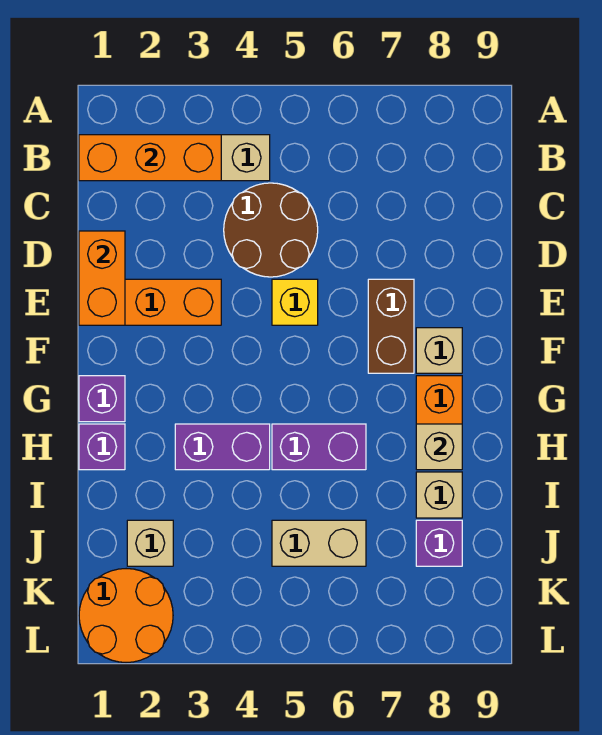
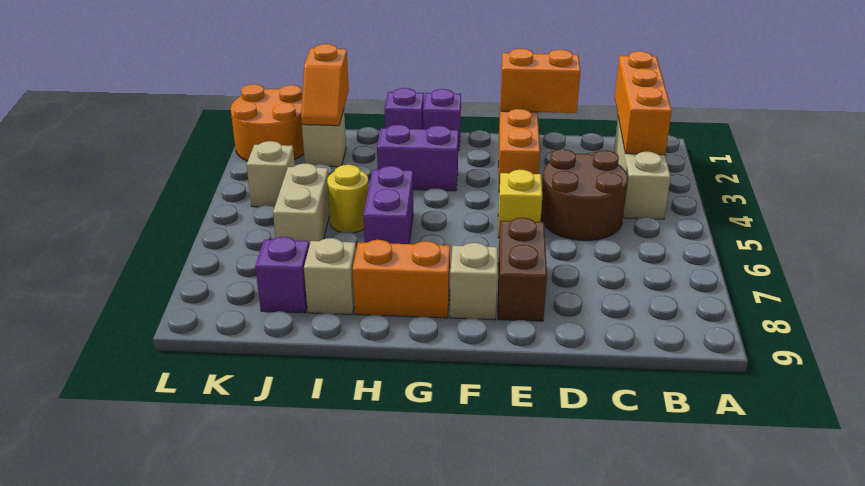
brown brick E7:F7 level 1 -> brown brick E7:E8 level 1
purple brick H3:H4 level 1 -> purple brick G3:H3 level 1
tan brick H8 level 2 -> tan brick K4 level 1
none -> yellow round brick I5 level 1
none -> orange slope J1:J2 level 2 top 1

